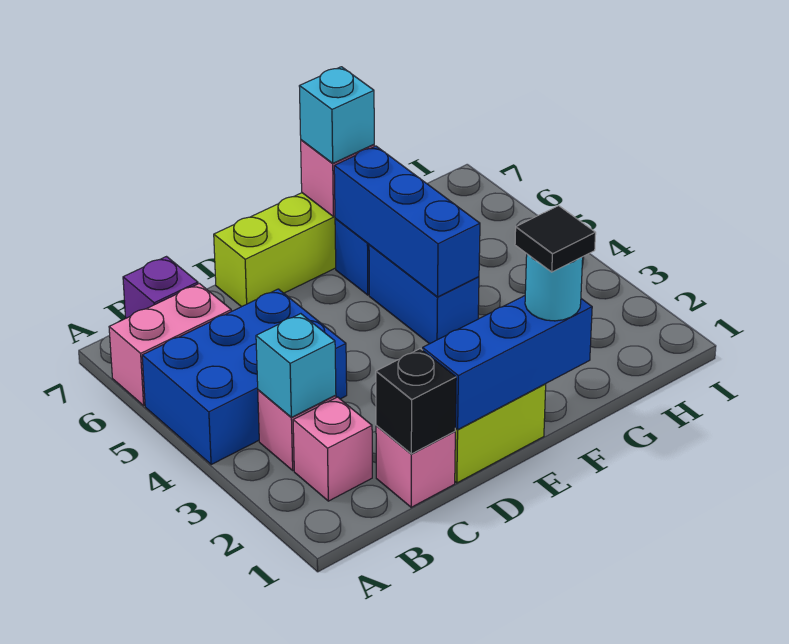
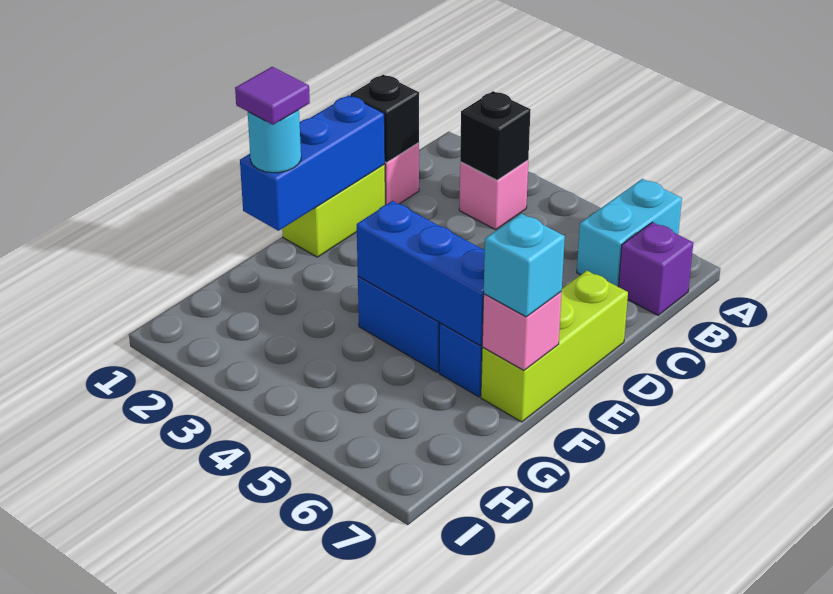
blue brick A4:C5 level 1 -> none
pink brick A6:B6 level 1 -> cyan brick A6:B6 level 1
pink brick B2 level 1 -> none
cyan brick B3 level 2 -> black brick B3 level 2
black tile F1 level 4 -> purple tile F1 level 4

